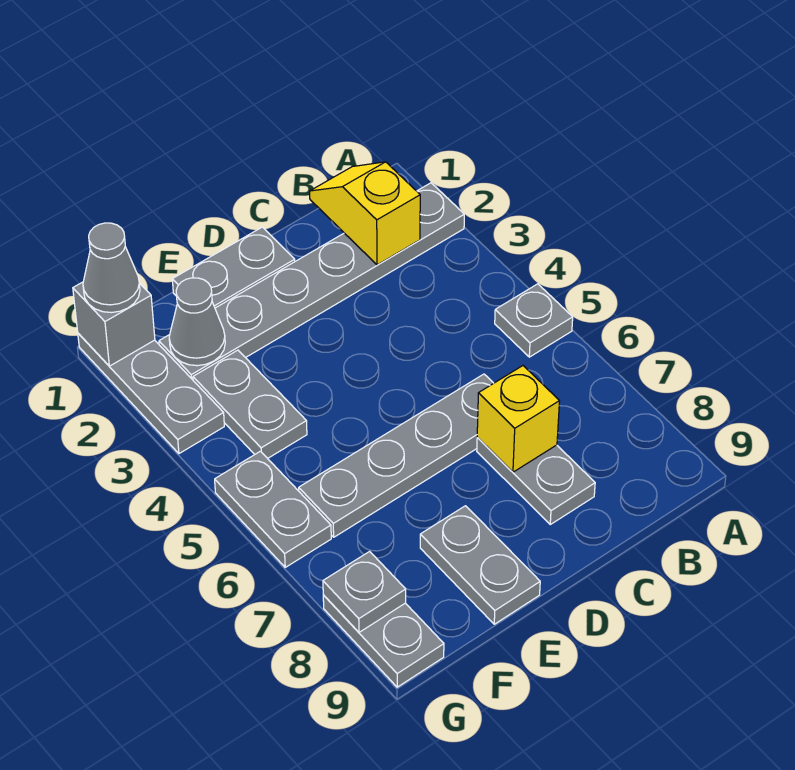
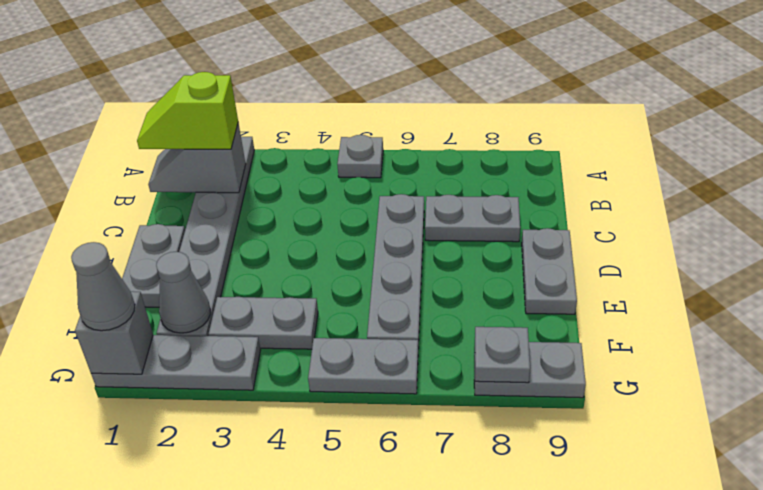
yellow slope B1:B2 level 2 top 2 -> grey slope B1:B2 level 2 top 2
none -> lime slope B1:B2 level 3 top 2
yellow brick C7 level 2 -> none
grey plate E8:E9 level 1 -> grey plate D9:E9 level 1

